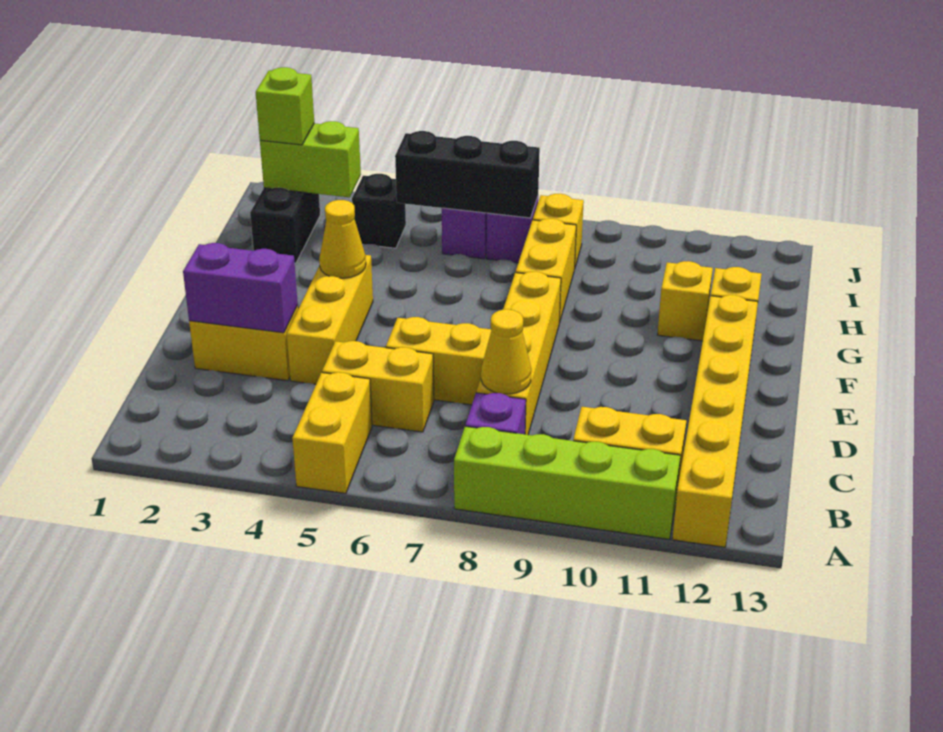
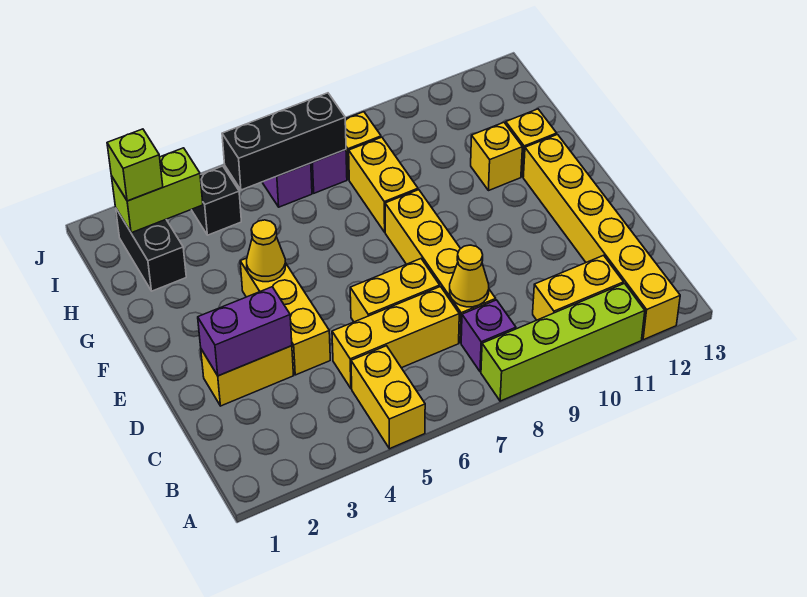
yellow brick C5:C6 level 1 -> yellow brick C5:C7 level 1

